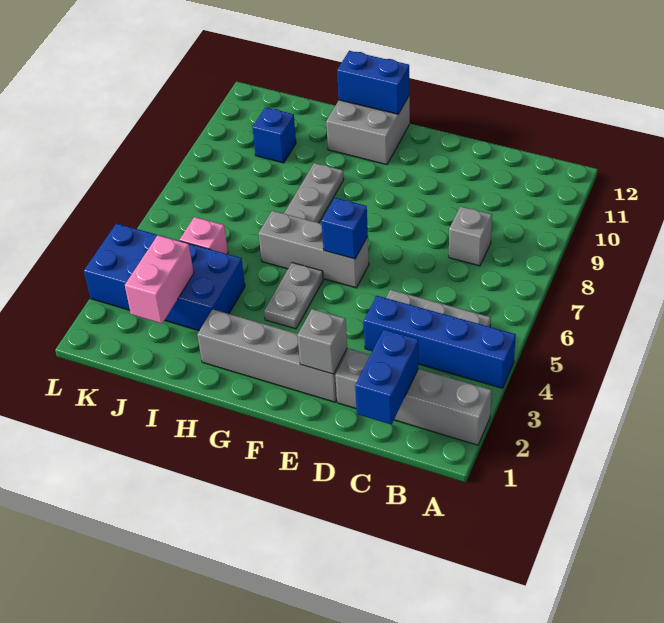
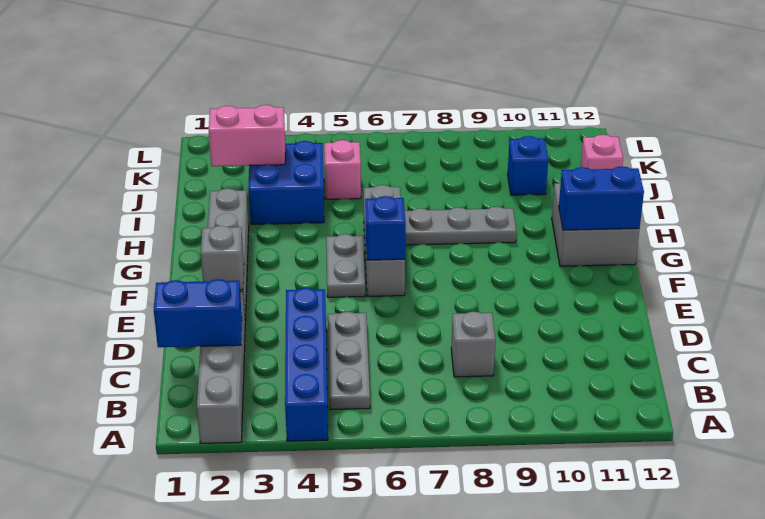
grey plate G4:G5 level 1 -> grey plate F5:G5 level 1
blue brick G12:H12 level 2 -> blue brick G11:G12 level 2
blue brick I3:L4 level 1 -> blue brick I3:J4 level 1
none -> pink brick J12 level 1

